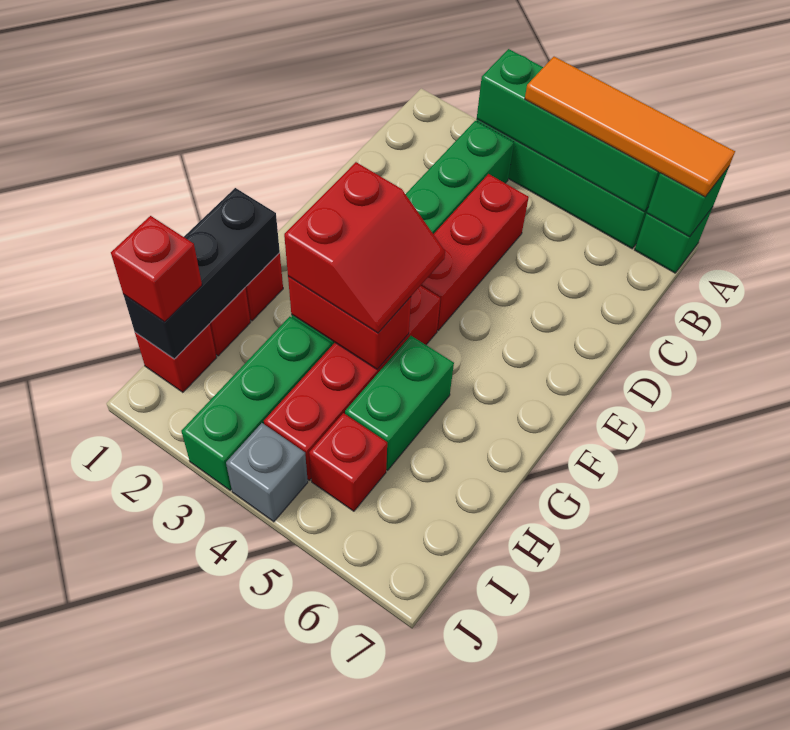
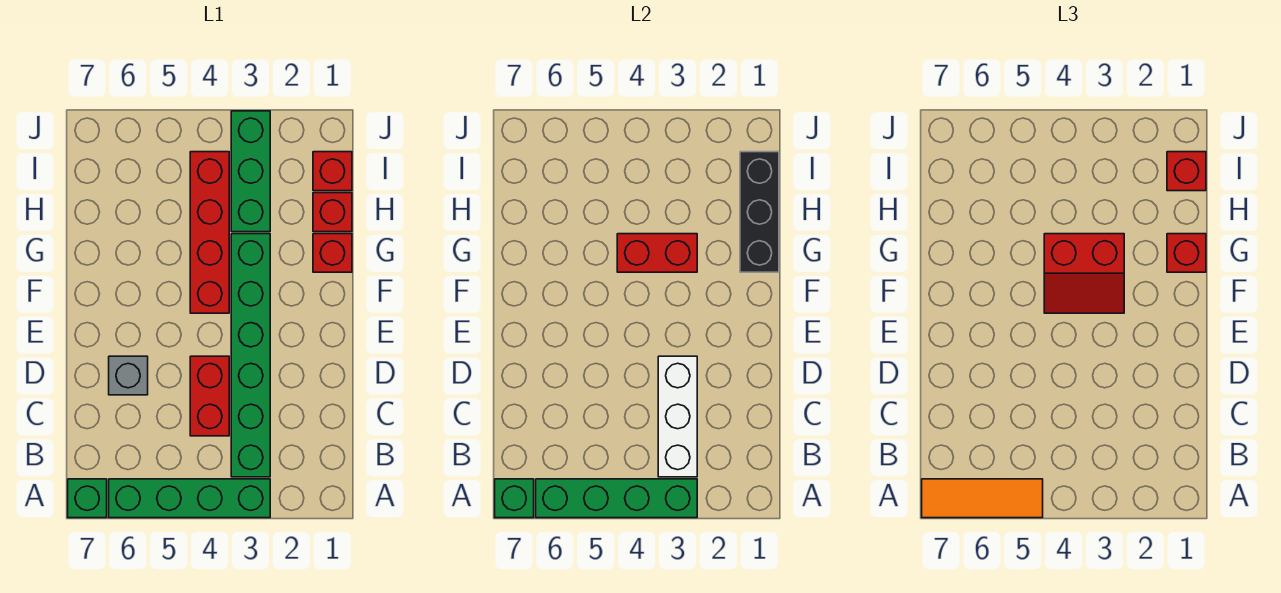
orange tile A4:A7 level 3 -> orange tile A5:A7 level 3
none -> white brick B3:D3 level 2
red brick C4:E4 level 1 -> red brick C4:D4 level 1
red slope F3:G4 level 3 top 3 -> red slope F3:G4 level 3 top G
green brick G5:H5 level 1 -> none
red brick I5 level 1 -> red brick G1 level 3
grey brick J4 level 1 -> grey brick D6 level 1

